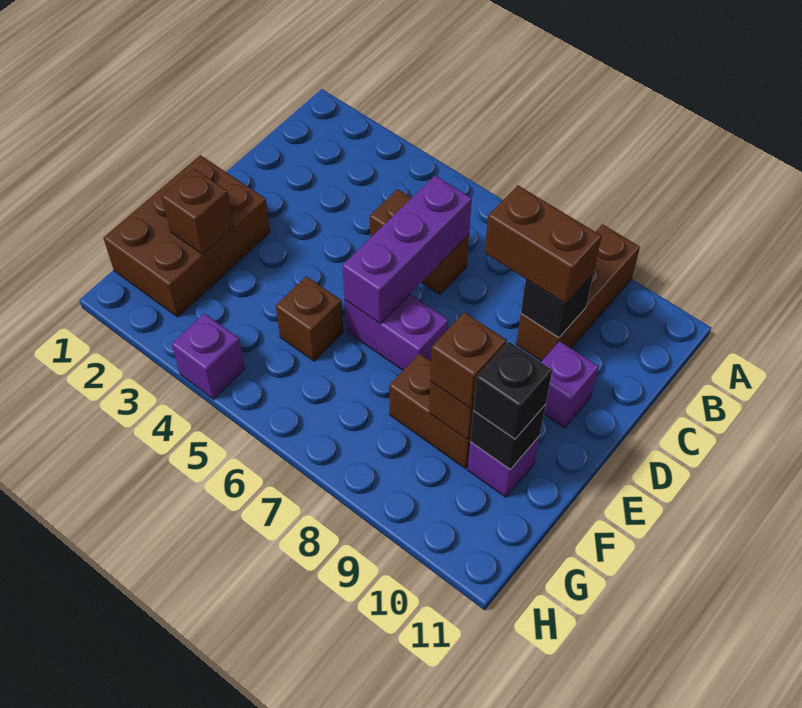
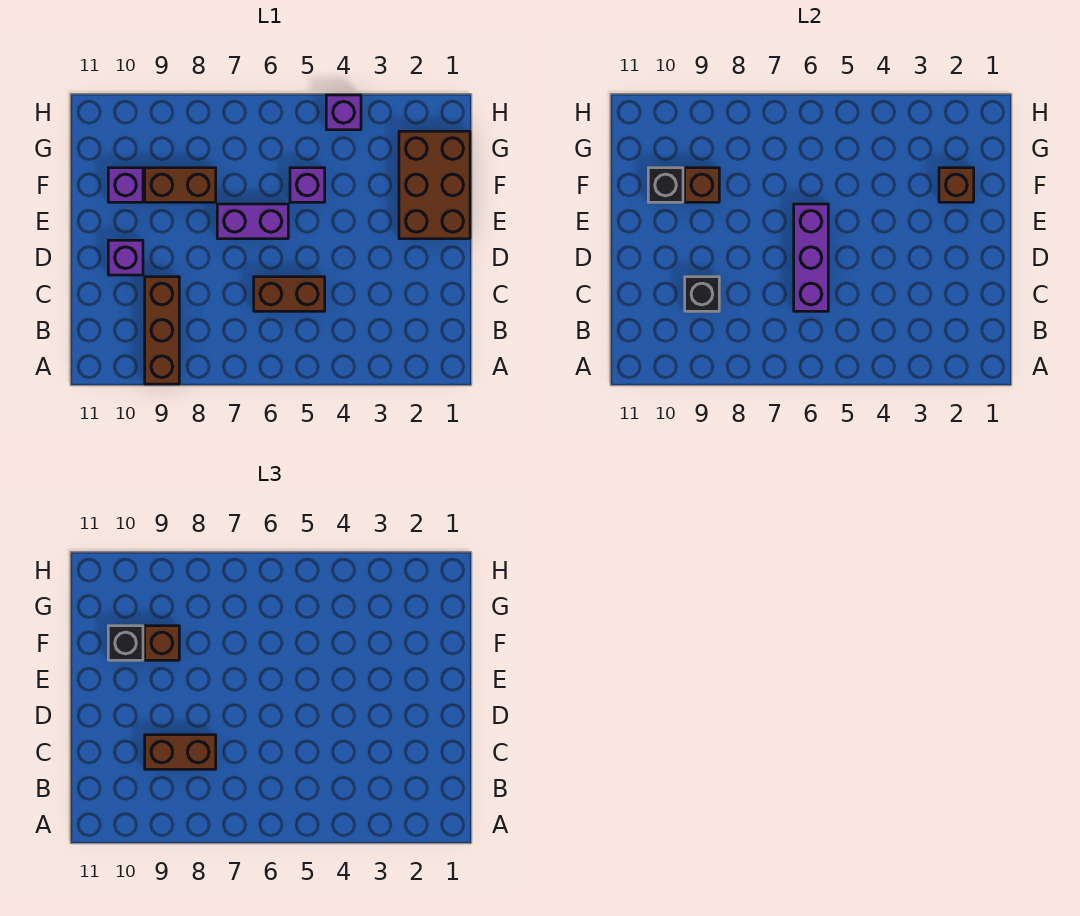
brown brick F5 level 1 -> purple brick F5 level 1

